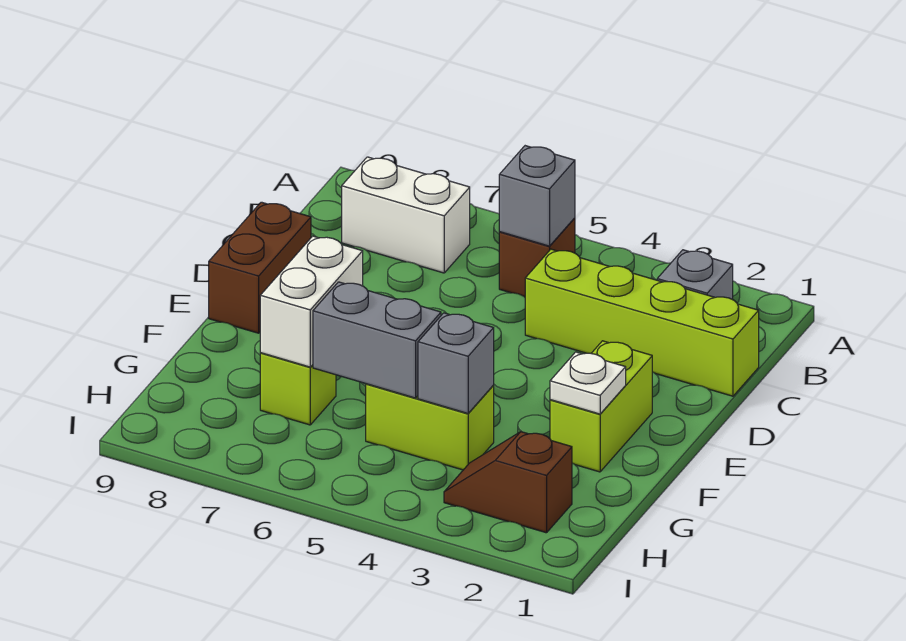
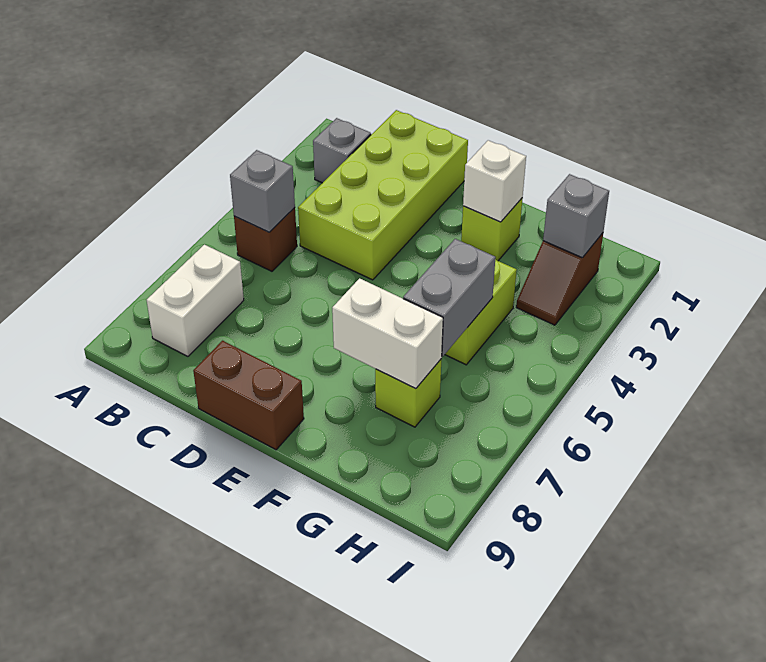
lime brick C1:C4 level 1 -> lime brick C1:D4 level 1
lime brick E2:F2 level 1 -> lime brick F2 level 1
white plate F2 level 2 -> white brick F2 level 2
grey brick G4 level 2 -> grey brick H2 level 2

